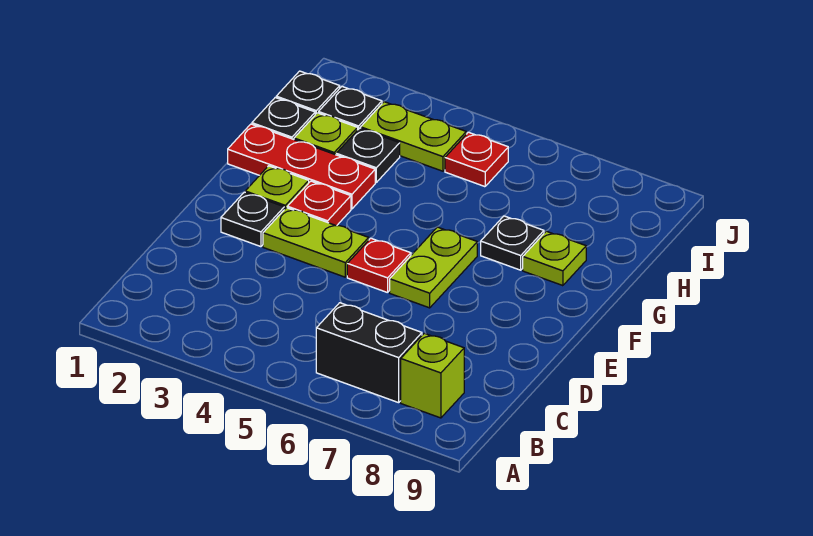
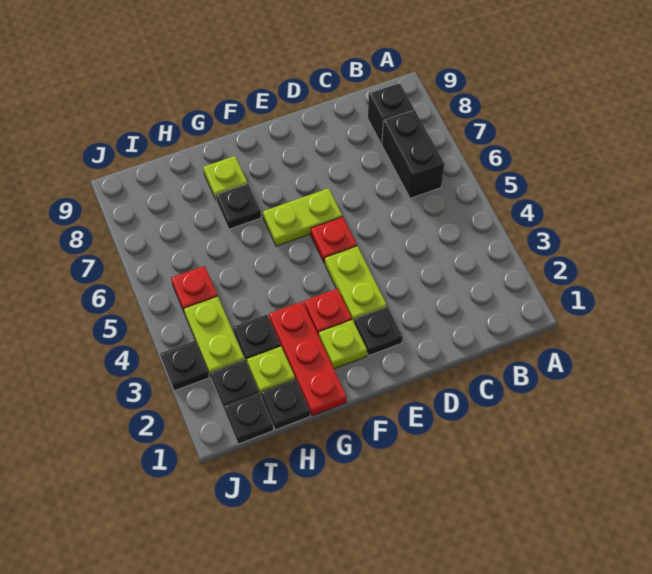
lime brick B8 level 1 -> black brick B8 level 1
none -> black plate J3 level 1

